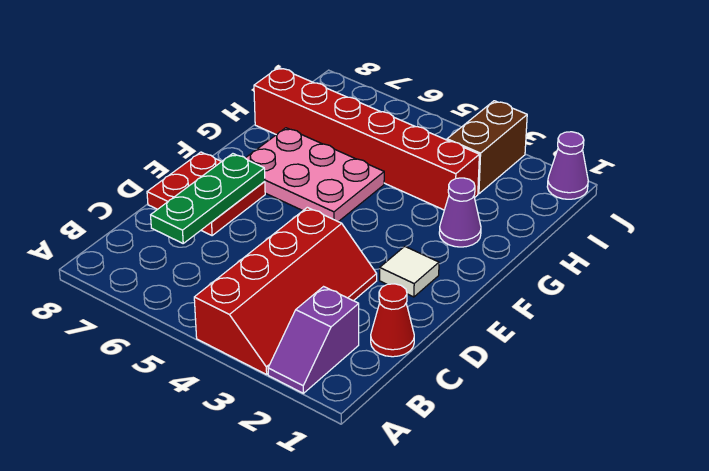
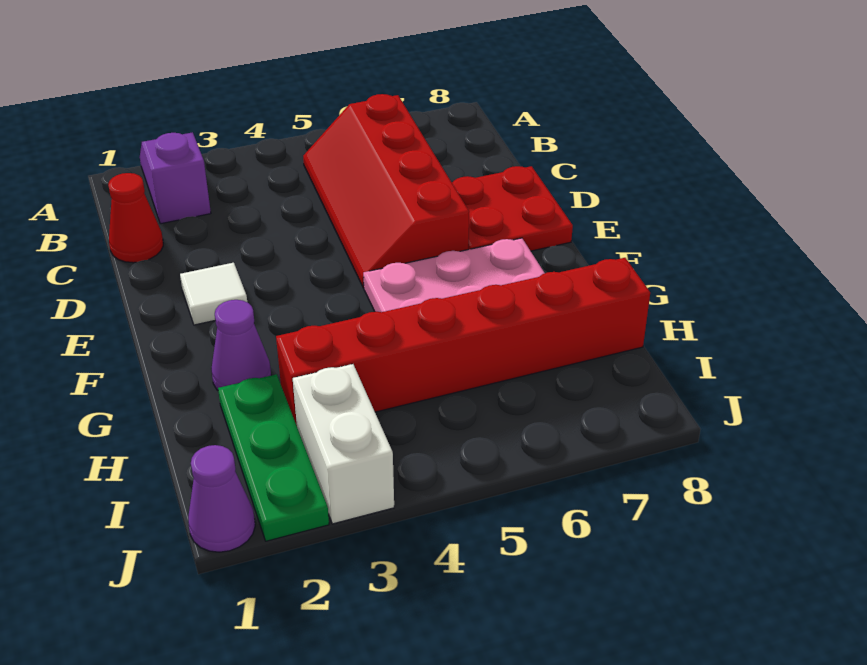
red slope A3:D4 level 1 top 4 -> red slope B5:E6 level 1 top 6
green plate C7:E7 level 2 -> green plate H2:J2 level 1
brown brick I3:J3 level 1 -> white brick I3:J3 level 1

